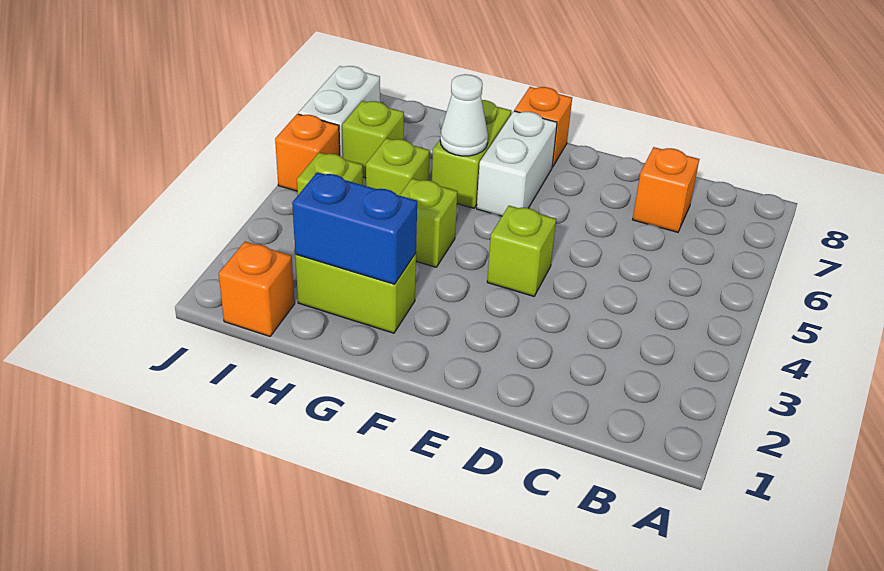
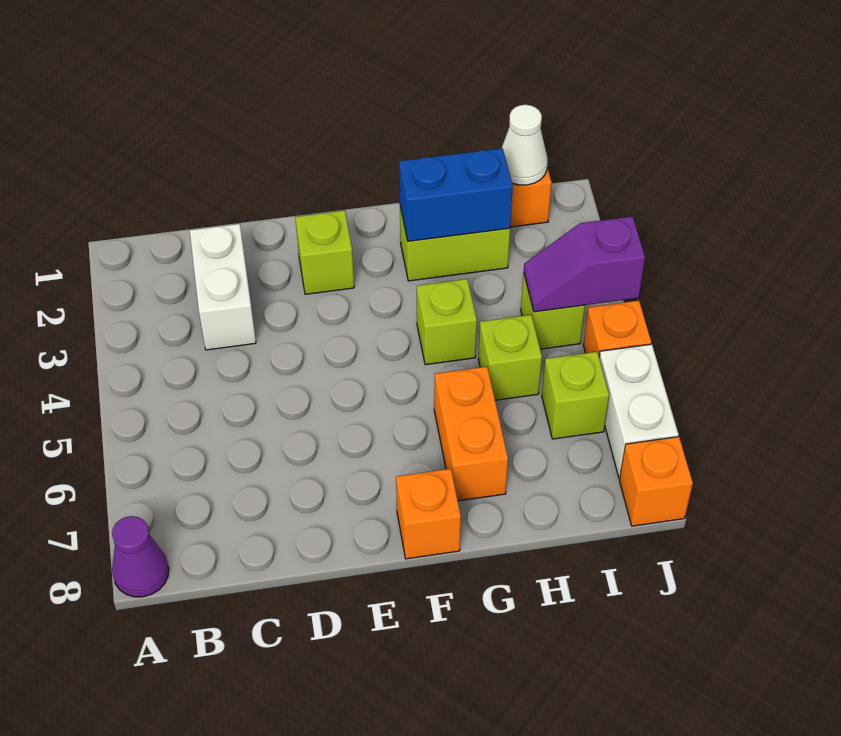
none -> purple cone A8 level 1
orange brick C7 level 1 -> orange brick J8 level 1
lime brick E4 level 1 -> lime brick E2 level 1
white brick F6:F7 level 1 -> white brick C2:C3 level 1
lime brick G6:G7 level 1 -> orange brick G6:G7 level 1
white cone G6 level 2 -> white cone I1 level 2
none -> purple slope I4:J4 level 2 top J

